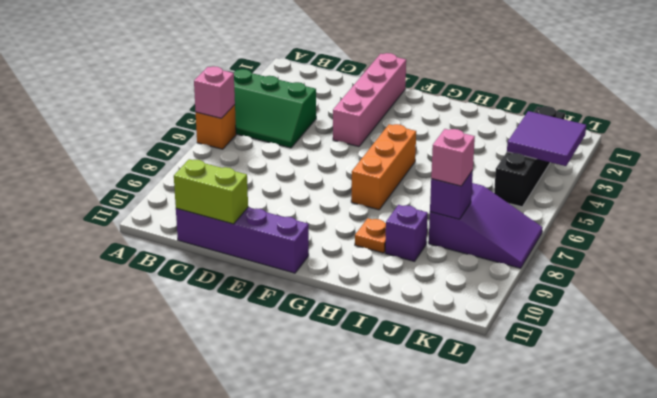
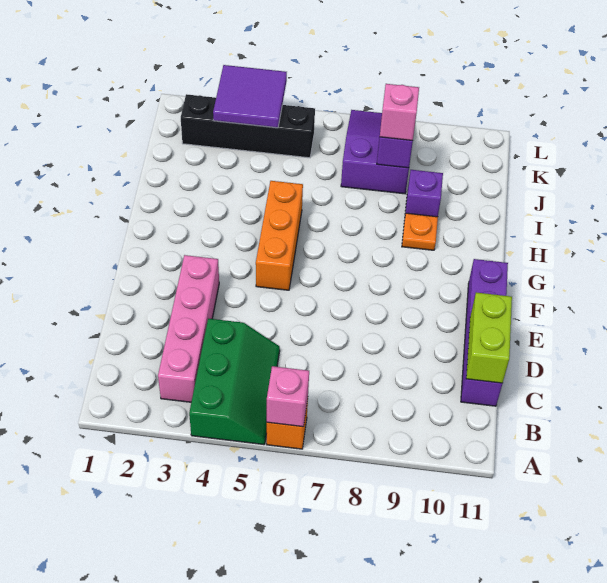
pink brick E1:E4 level 1 -> pink brick B3:E3 level 1
orange brick G5:G7 level 1 -> orange brick F5:H5 level 1

